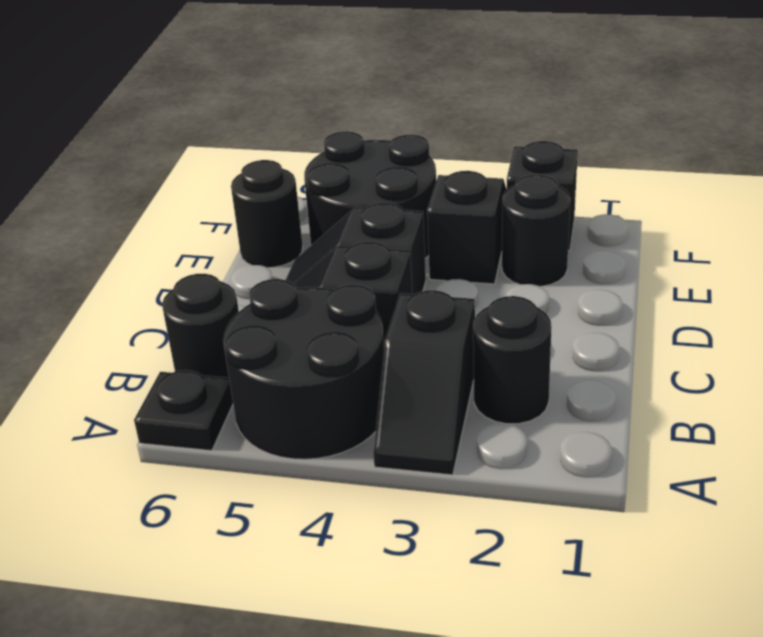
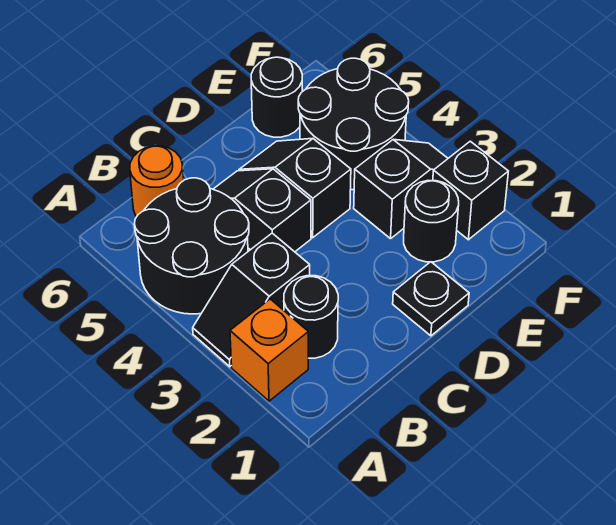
none -> orange brick A2 level 1
black plate A6 level 1 -> black plate D1 level 1
black round brick B6 level 1 -> orange round brick B6 level 1

